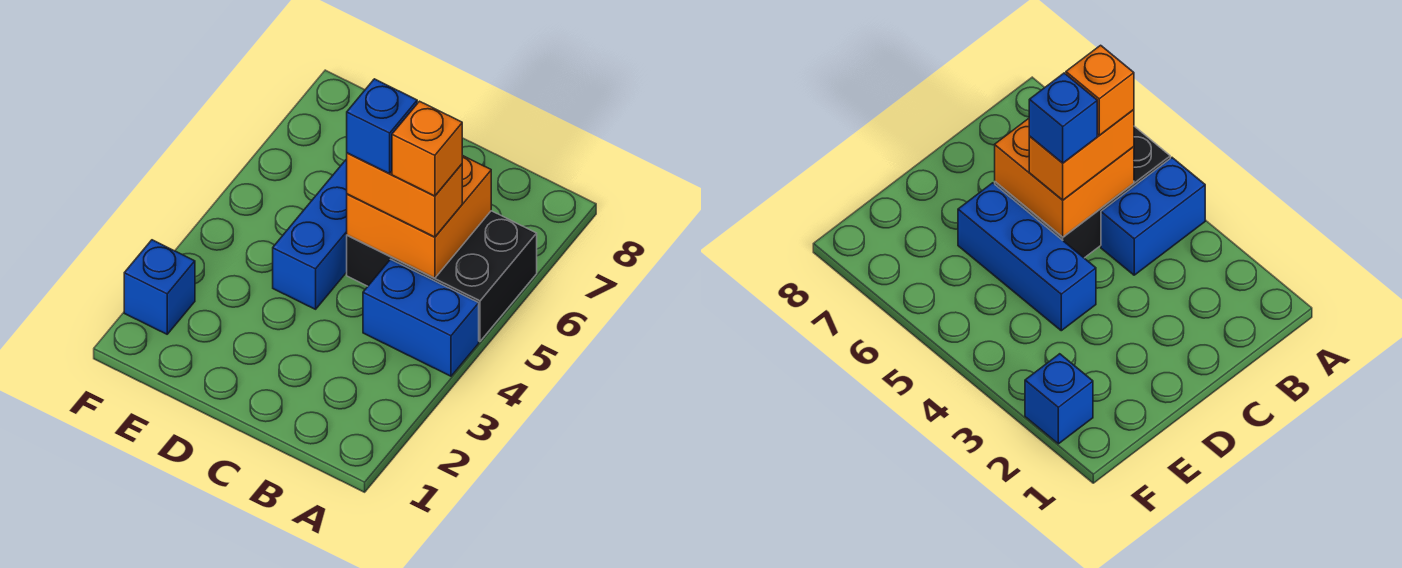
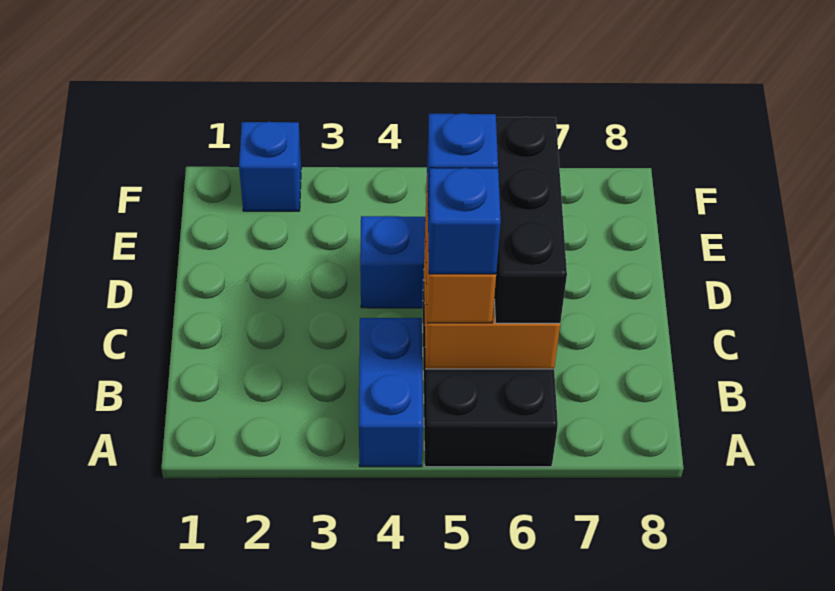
orange brick B5 level 4 -> blue brick B5 level 4
none -> black brick B6:D6 level 3

